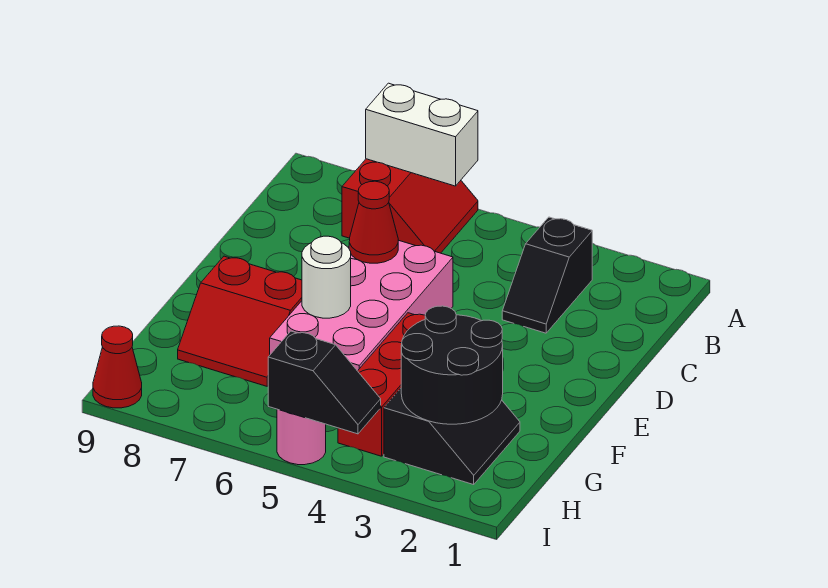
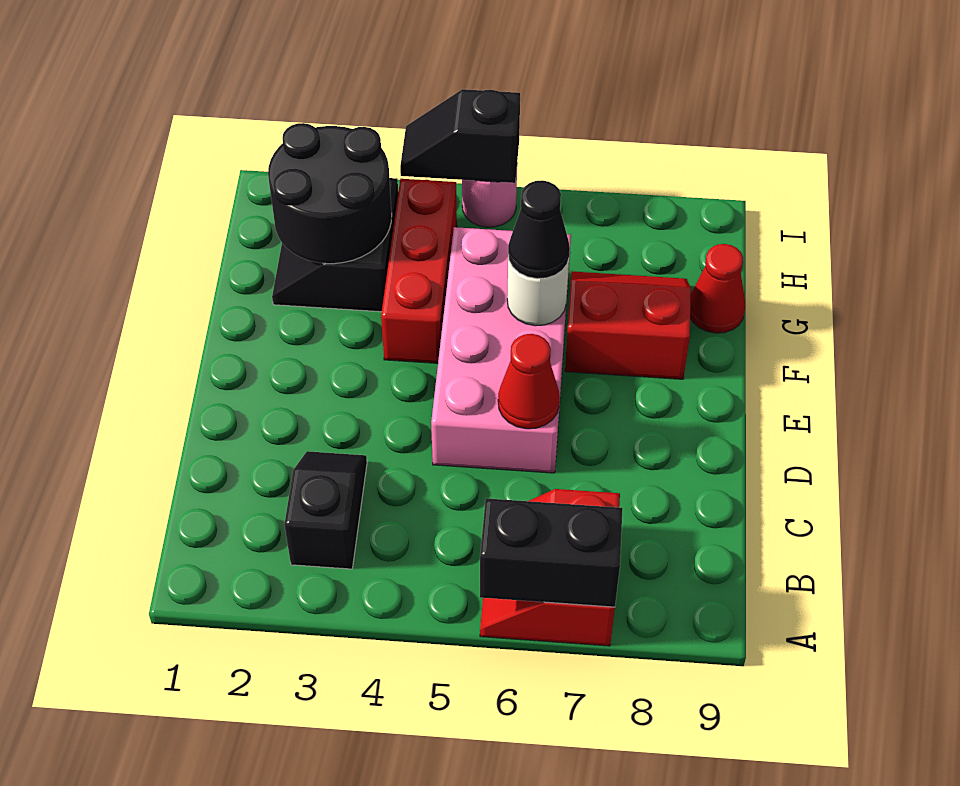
white brick A6:A7 level 2 -> black brick A6:A7 level 2
none -> black cone F6 level 3
red cone I9 level 1 -> red cone G9 level 1

